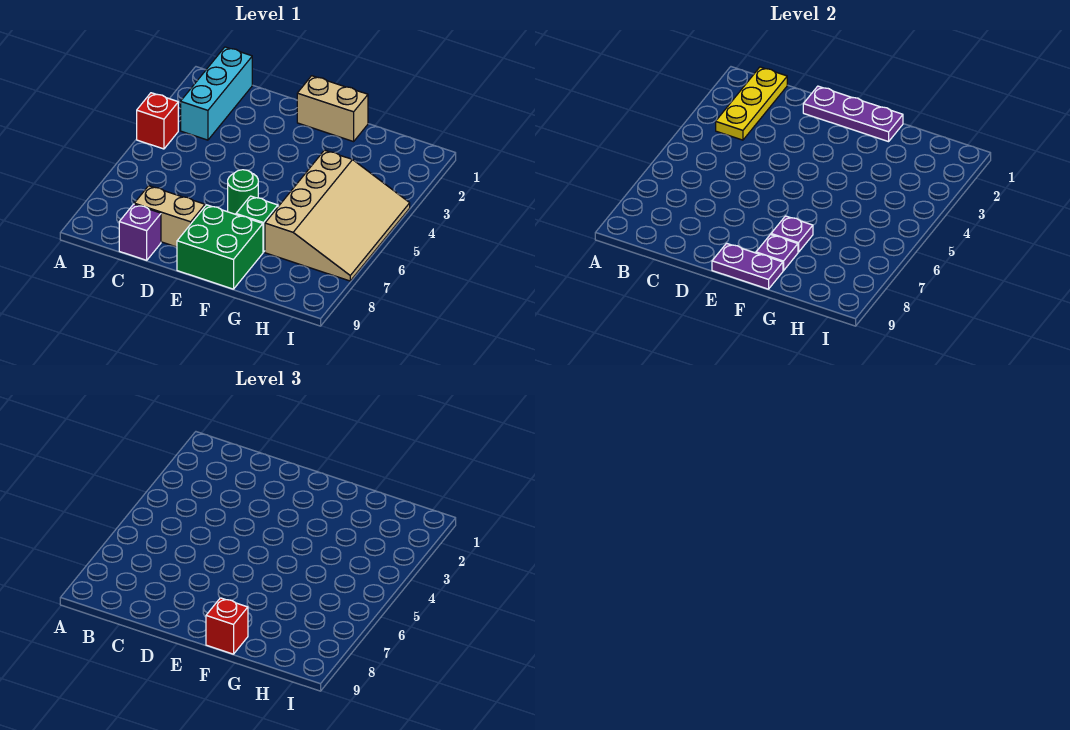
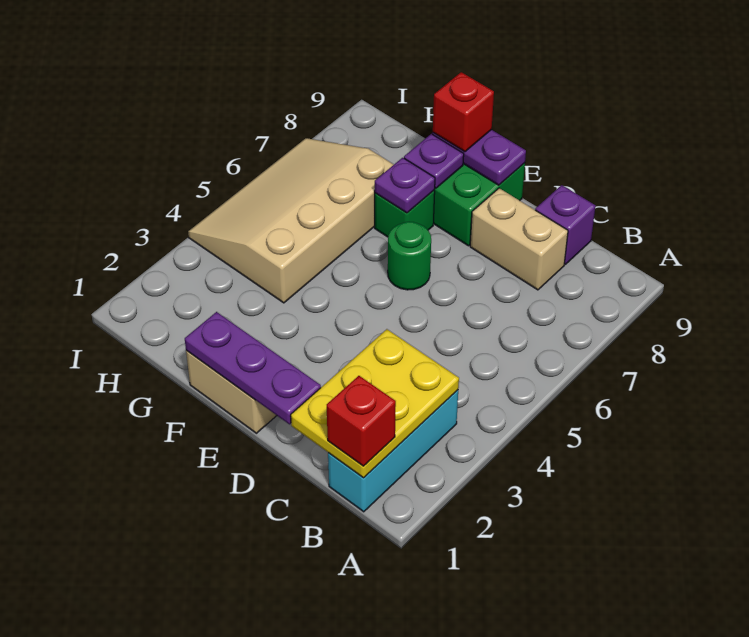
red brick A4 level 1 -> red brick B1 level 3
yellow plate B1:B3 level 2 -> yellow plate B1:C3 level 2

